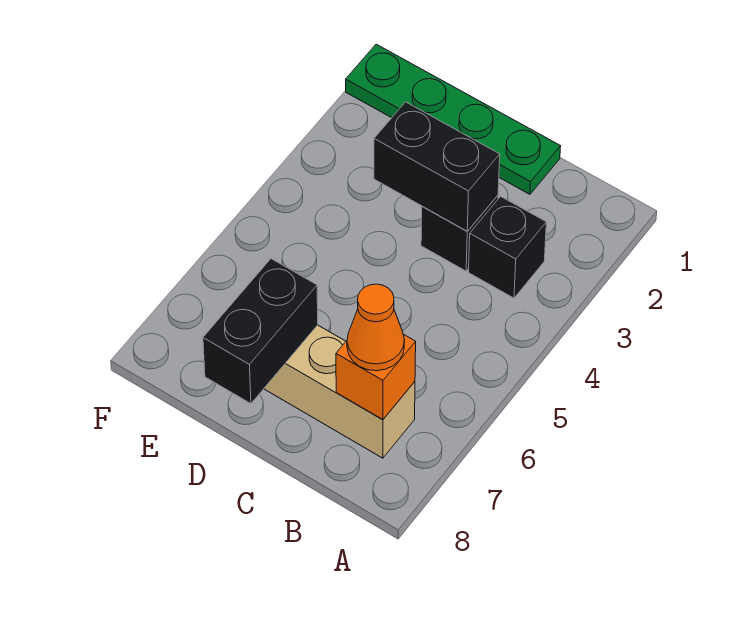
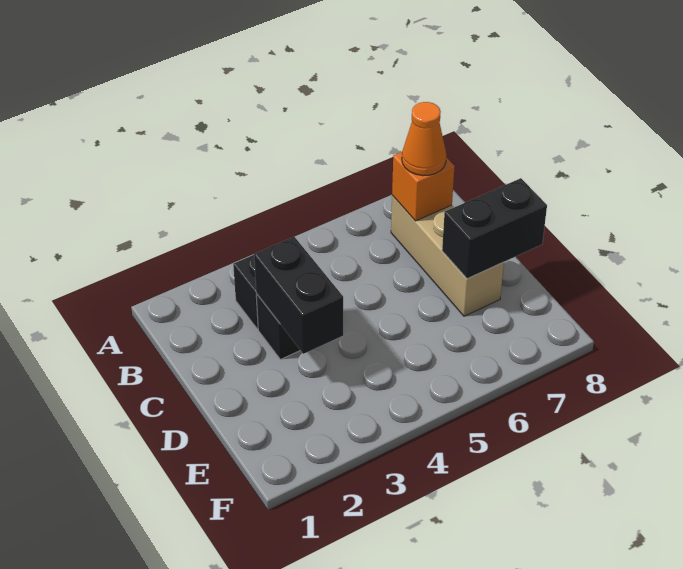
green plate C1:F1 level 1 -> none

